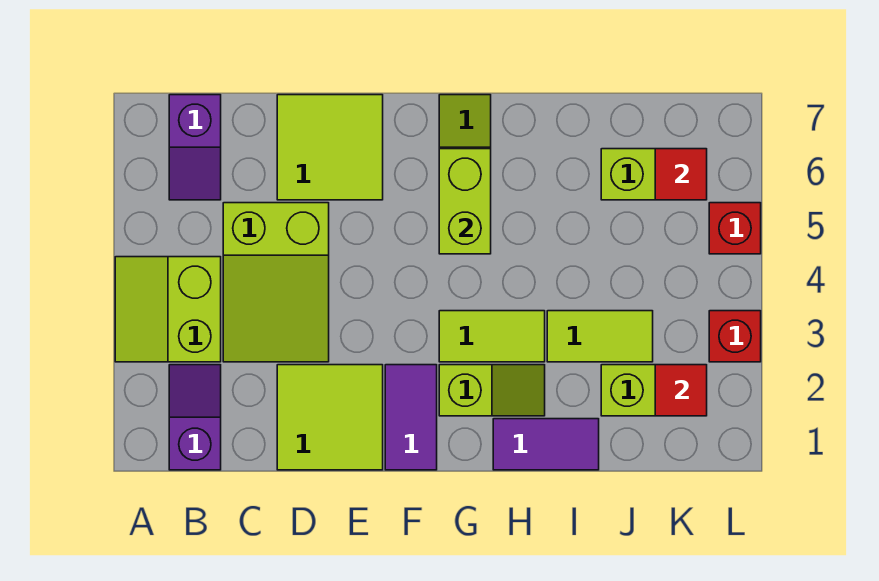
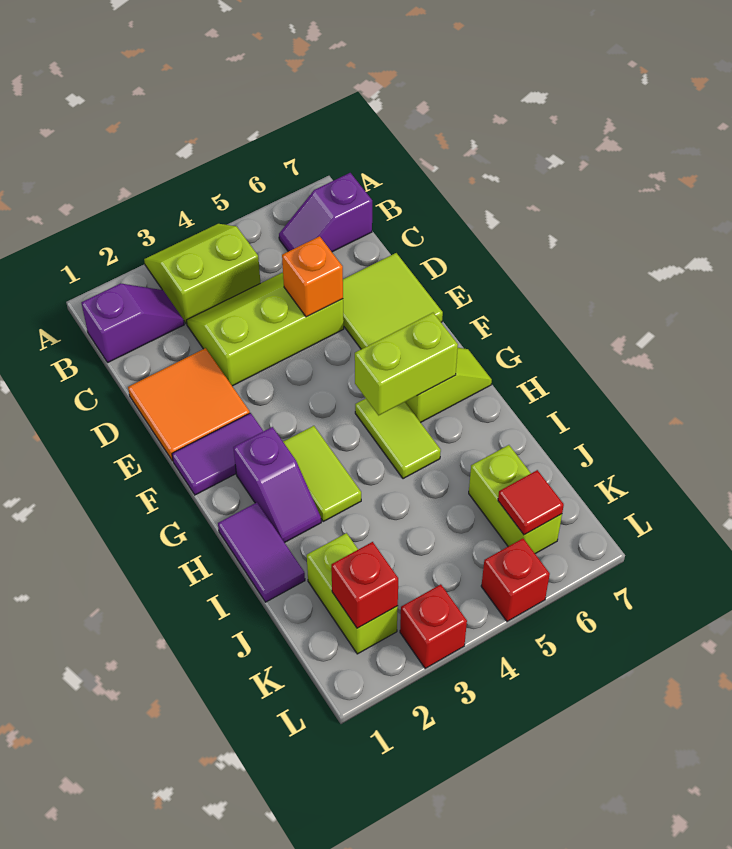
lime slope C3:D5 level 1 top 5 -> lime slope C3:D5 level 1 top D
lime tile D1:E2 level 1 -> orange tile D1:E2 level 1
none -> orange brick D5 level 2
lime slope G2:H2 level 1 top G -> purple slope G2:H2 level 1 top G
lime tile I3:J3 level 1 -> lime tile G5:H5 level 1
red tile K2 level 2 -> red brick K2 level 2

